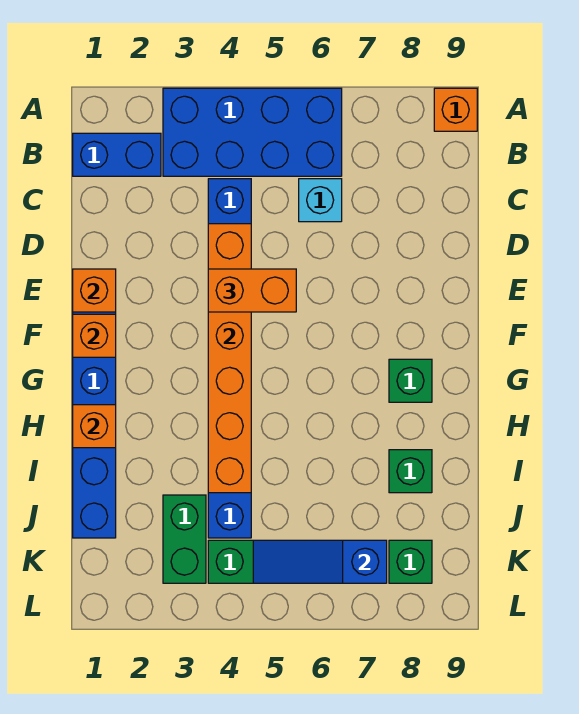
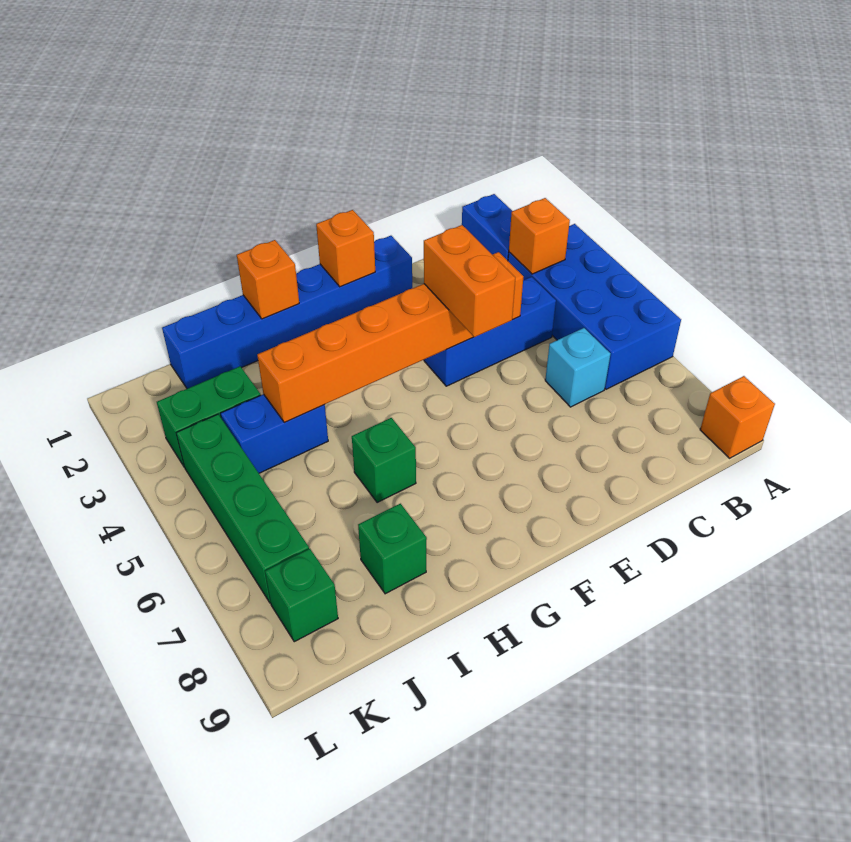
orange brick E1 level 2 -> orange brick B3 level 2
green brick G8 level 1 -> green brick H6 level 1
blue slope K5:K7 level 2 top 7 -> none

